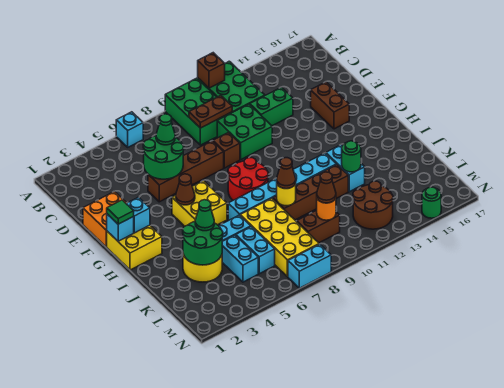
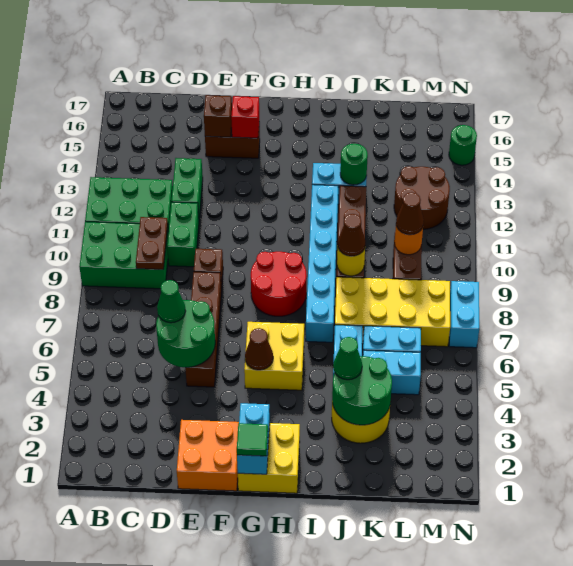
cyan brick A6 level 1 -> none
brown brick A11 level 2 -> brown brick E15 level 2
green brick D10:E11 level 1 -> green brick D10:D11 level 1
none -> red brick F15 level 2

